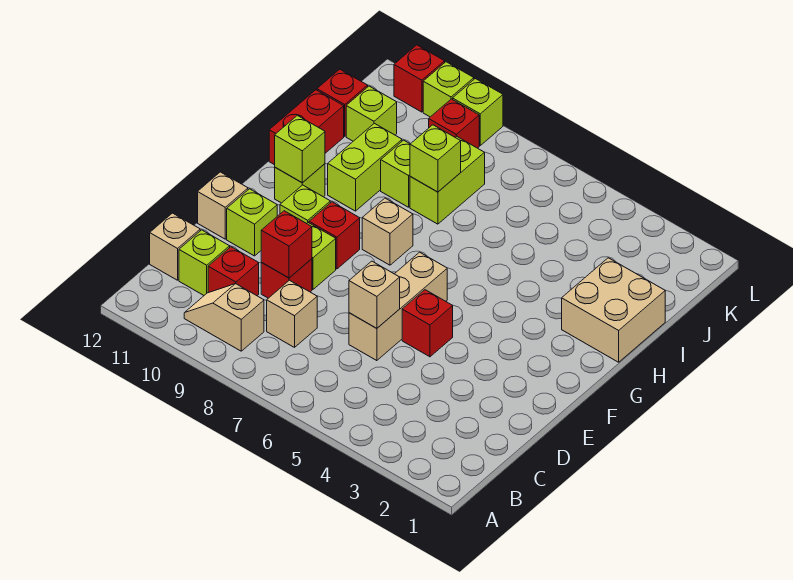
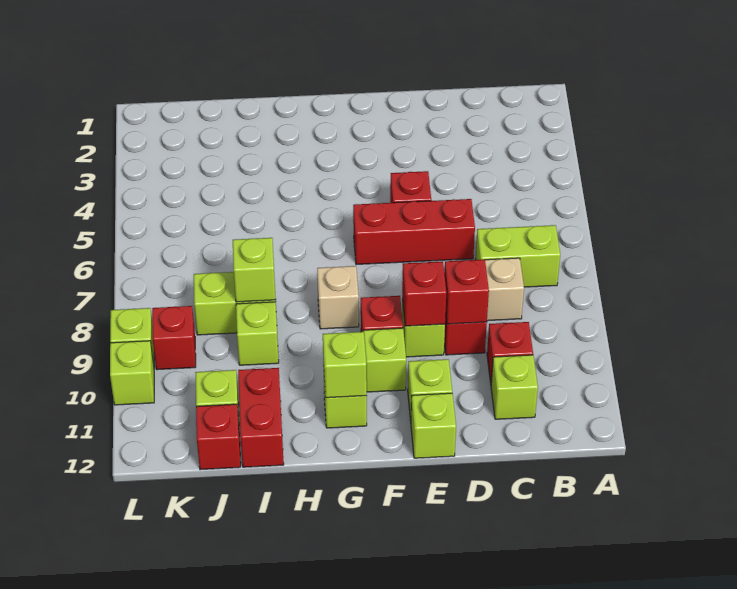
tan slope B9:B10 level 1 top 9 -> none
tan brick C12 level 1 -> none
tan brick D6:F6 level 1 -> red brick D6:F6 level 1
tan brick D6 level 2 -> none
tan brick E12 level 1 -> lime brick E12 level 1
tan brick H1:I2 level 1 -> none
lime brick H10:I10 level 1 -> lime brick B7:C7 level 1
red brick H12:I12 level 1 -> red brick I11:I12 level 1
red brick L11 level 1 -> red brick E9 level 2

